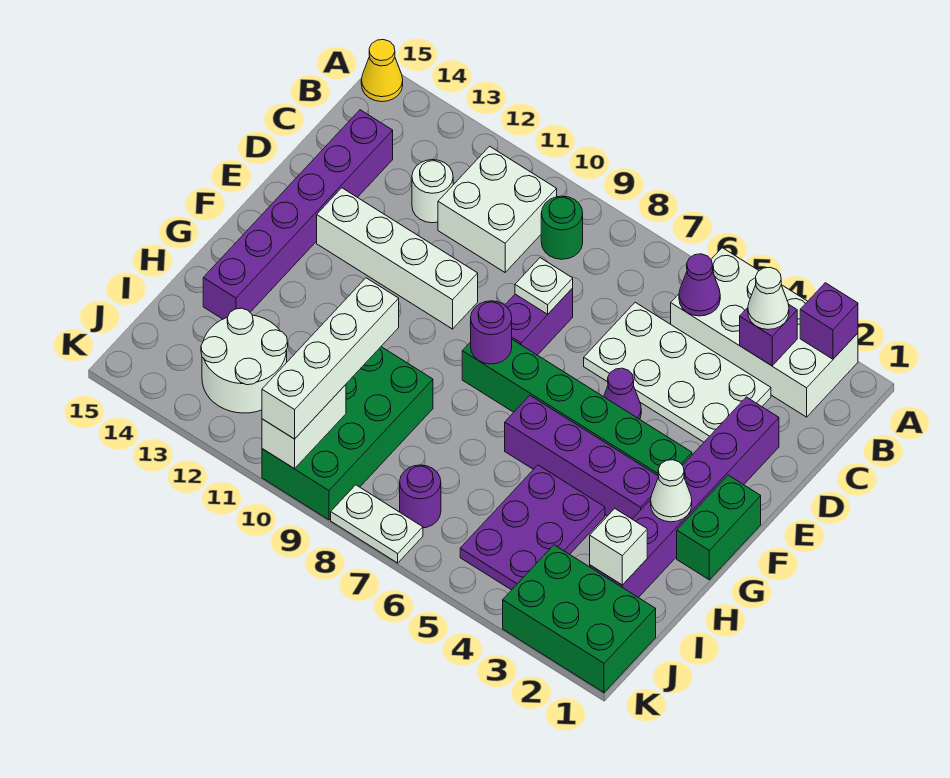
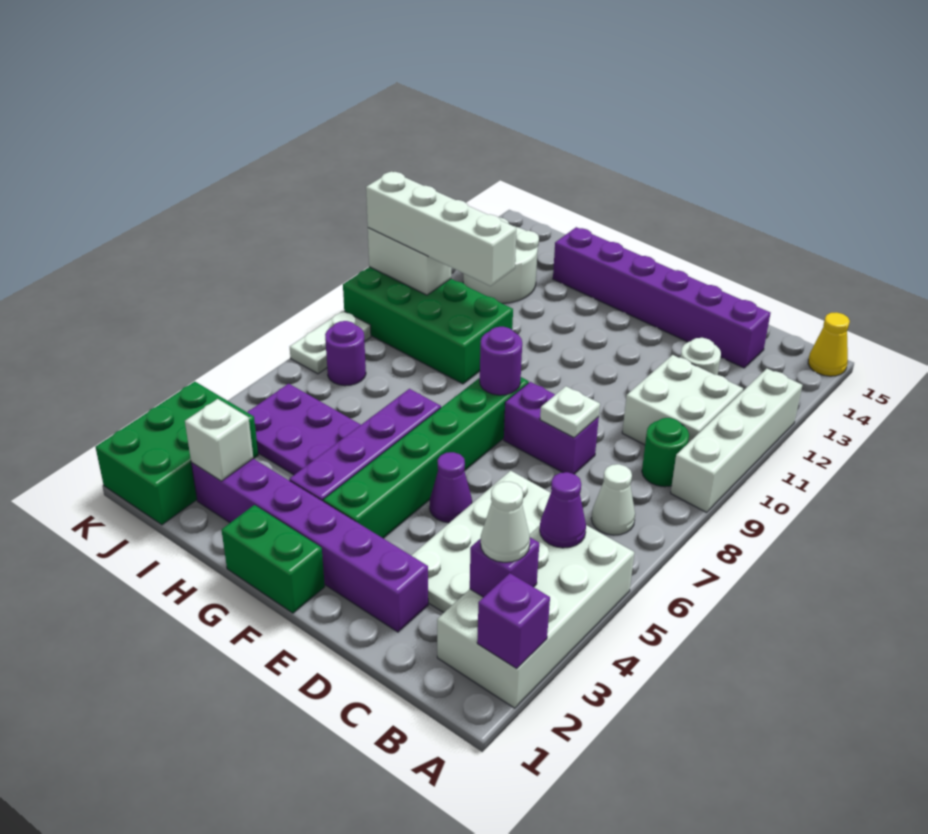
white brick E10:E13 level 1 -> white brick A9:A12 level 1
white cone G2 level 2 -> white cone B7 level 1

